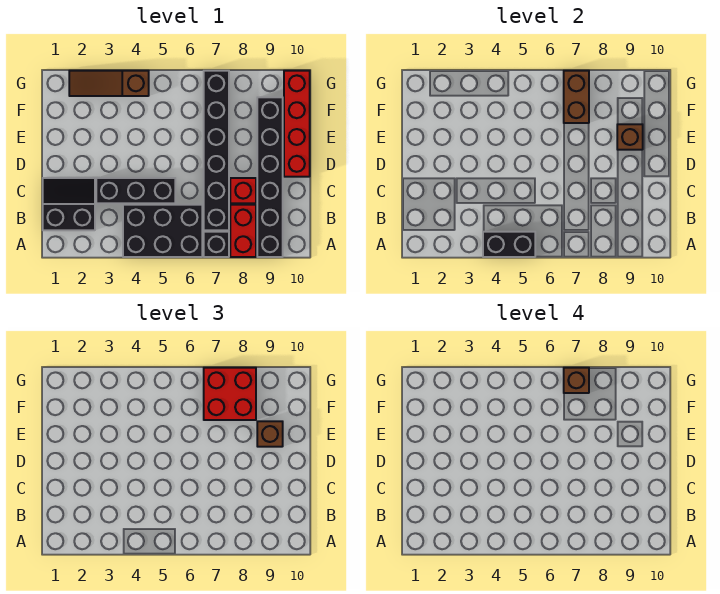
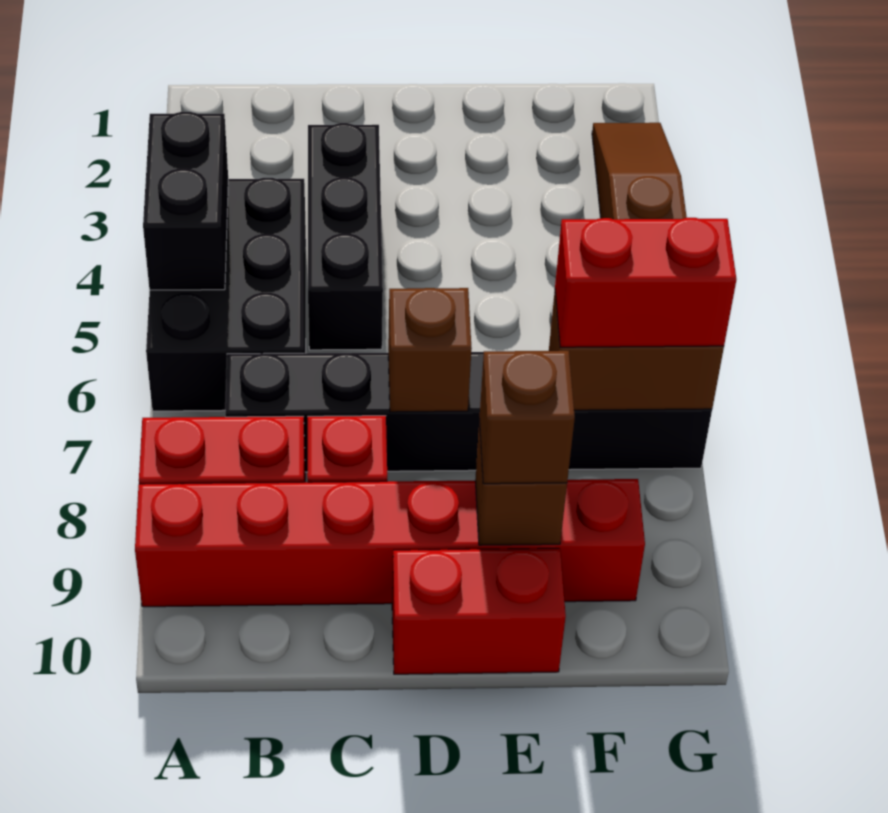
black brick A7 level 1 -> none
black brick A9:F9 level 1 -> red brick A9:F9 level 1
black slope B1:C2 level 1 top B -> none
red brick D10:G10 level 1 -> red brick D10:E10 level 1
red brick F7:G8 level 3 -> red brick F7:G7 level 3
brown brick G7 level 4 -> brown brick D7 level 2

